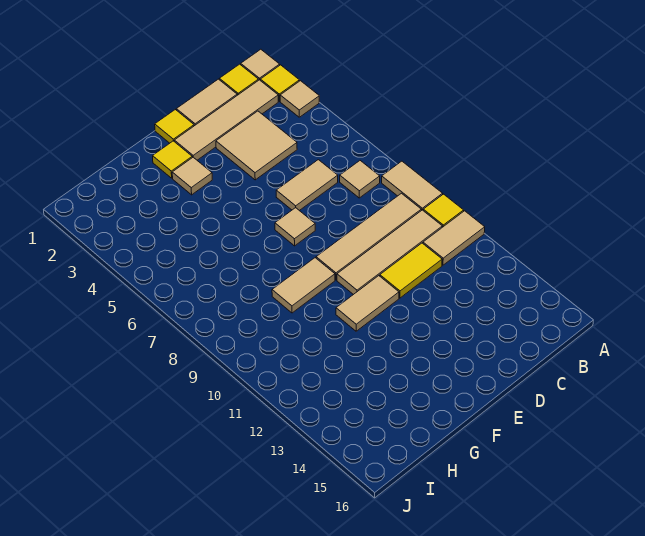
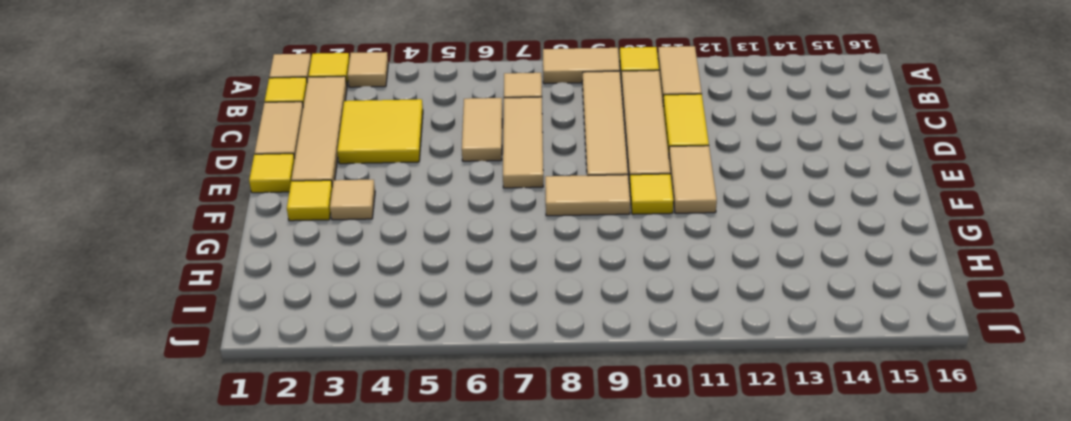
tan tile C3:D4 level 1 -> yellow tile C3:D4 level 1
tan tile E7 level 1 -> tan tile C7:E7 level 1
tan tile F9:G9 level 1 -> tan tile F8:F9 level 1
none -> yellow tile F10 level 1

